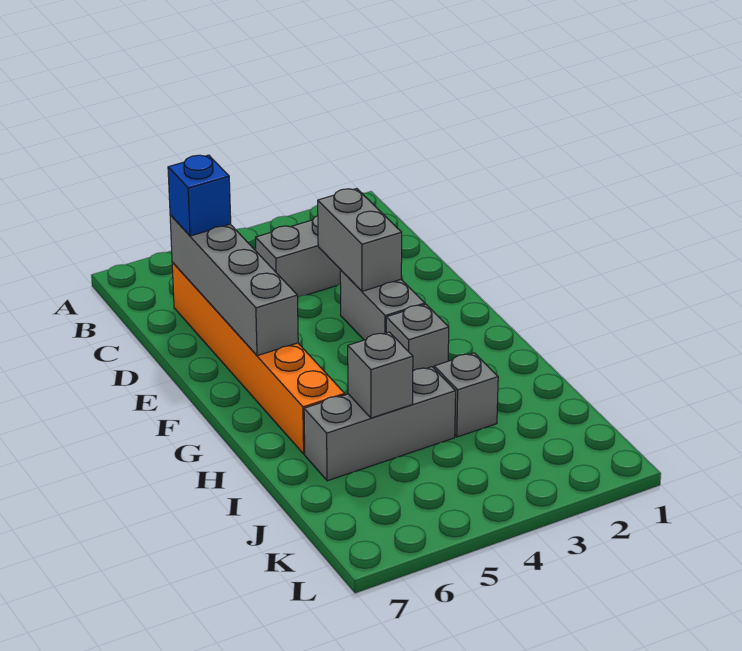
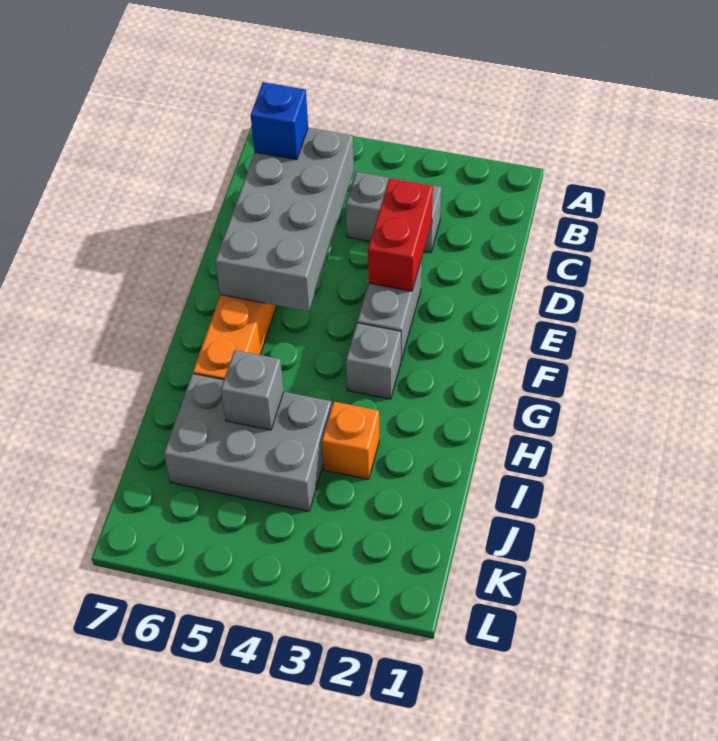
grey brick C6:F6 level 2 -> grey brick C5:F6 level 2
grey brick D3:E3 level 2 -> red brick D3:E3 level 2
grey brick I3 level 1 -> orange brick I3 level 1
grey brick I4:I6 level 1 -> grey brick I4:J6 level 1

